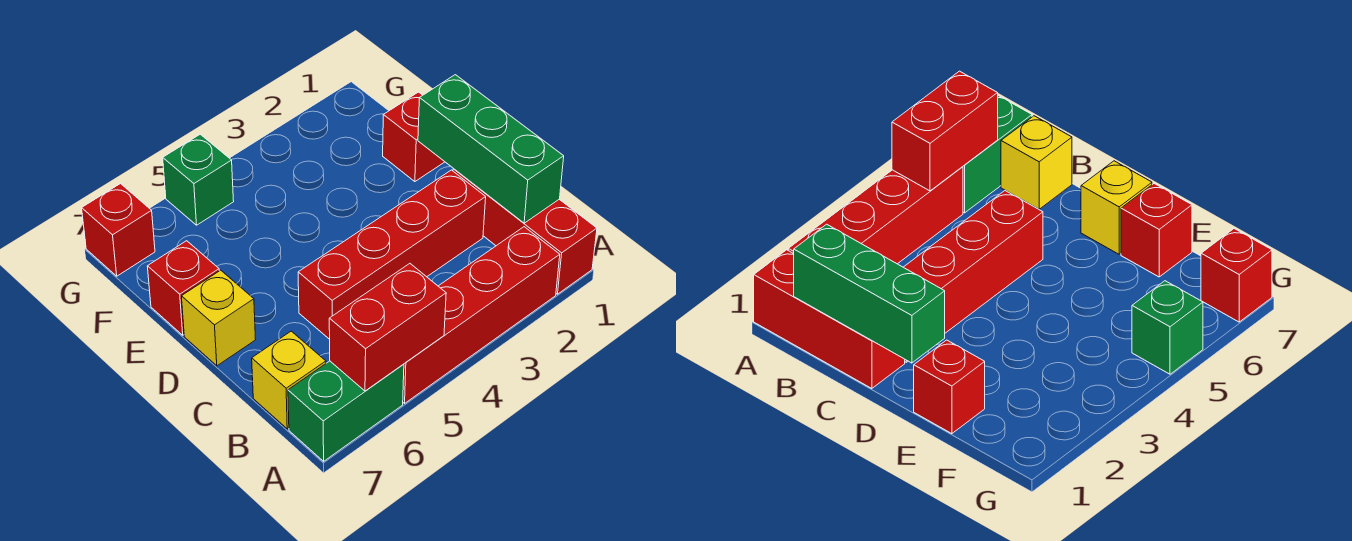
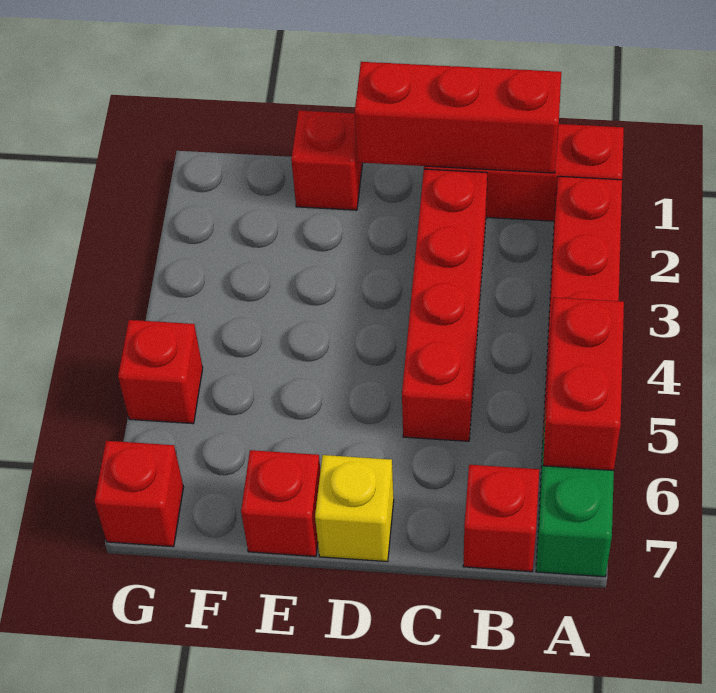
green brick B1:D1 level 2 -> red brick B1:D1 level 2
yellow brick B7 level 1 -> red brick B7 level 1
green brick G5 level 1 -> red brick G5 level 1

